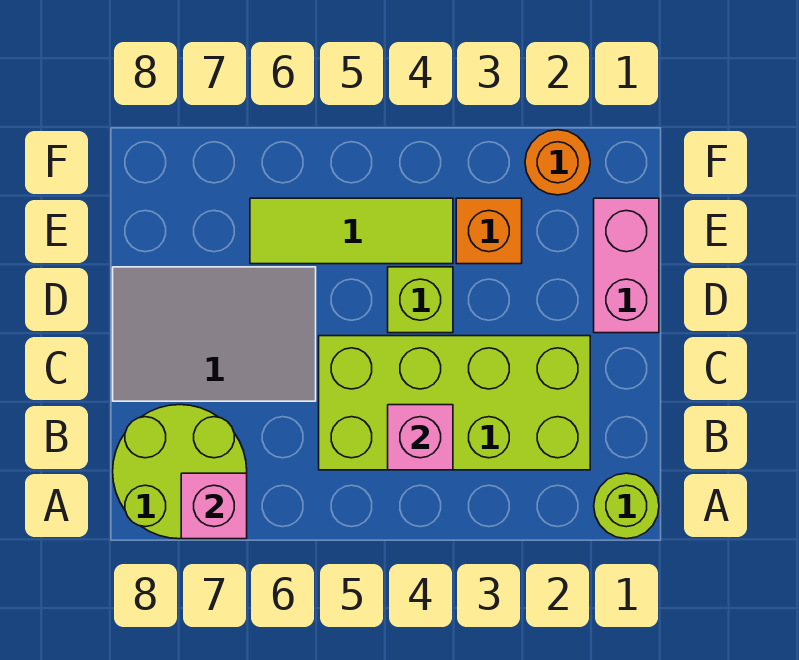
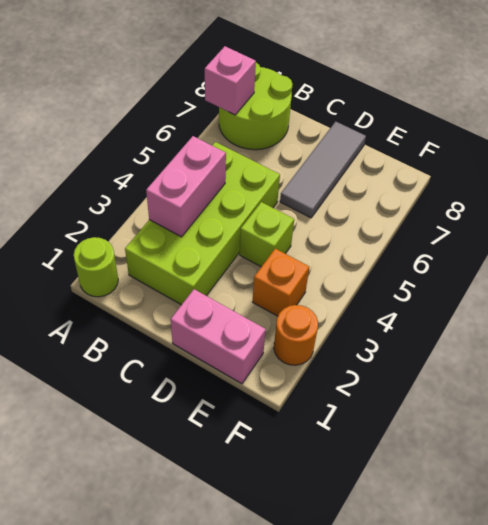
pink brick B4 level 2 -> pink brick B3:B4 level 2
grey tile C6:D8 level 1 -> grey tile D6:D8 level 1
lime tile E4:E6 level 1 -> none

